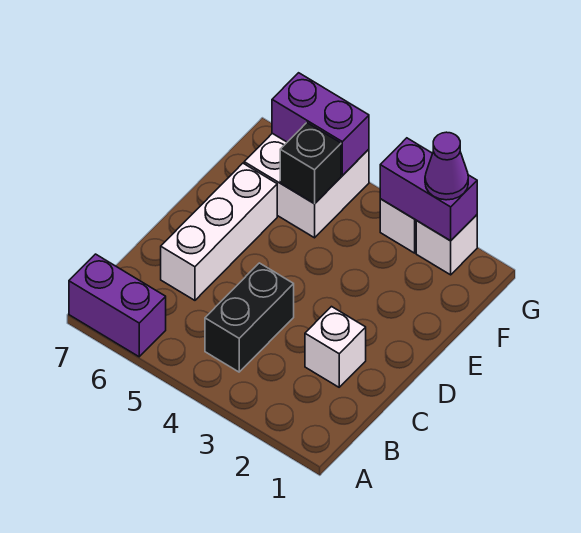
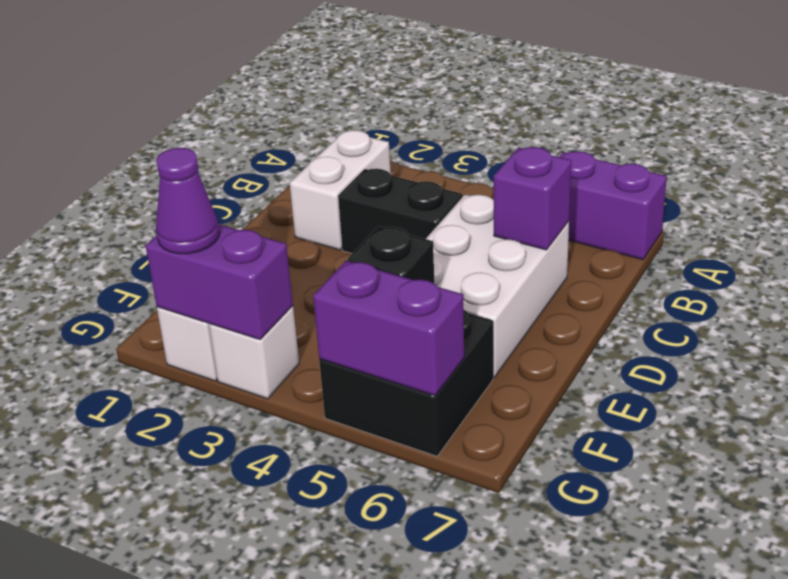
black brick B4:C4 level 1 -> black brick C3:C4 level 1
white brick C2 level 1 -> white brick B2:C2 level 1
white brick C6:E6 level 1 -> white brick C5:E6 level 1
none -> purple brick C6 level 2
white brick F5:G6 level 1 -> black brick F5:G6 level 1

